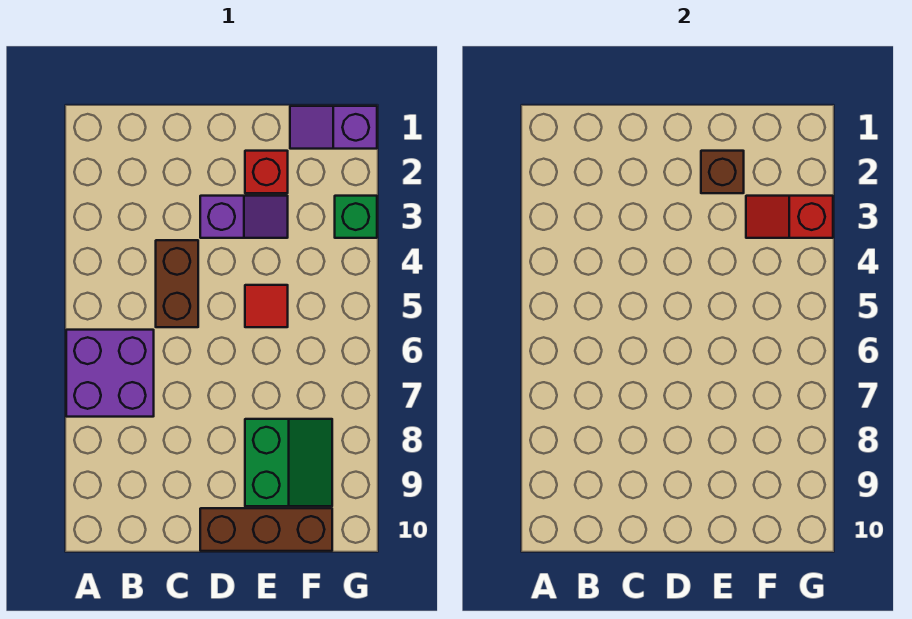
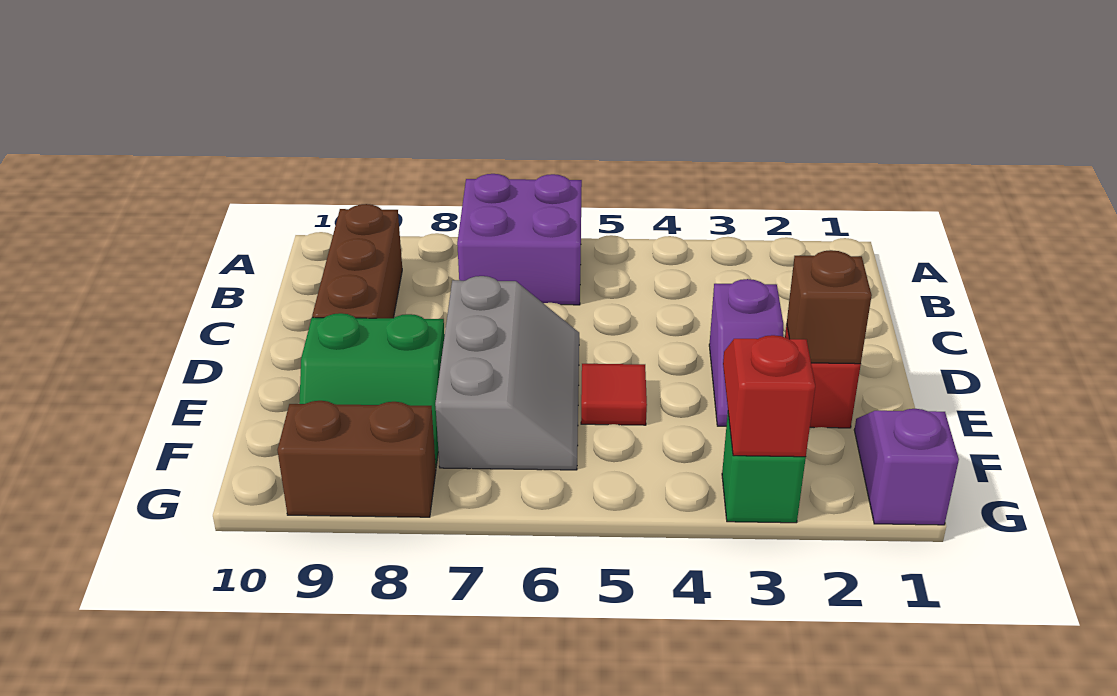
brown brick C4:C5 level 1 -> brown brick G8:G9 level 1
none -> grey slope D6:F7 level 1 top 7
brown brick D10:F10 level 1 -> brown brick B9:D9 level 1

